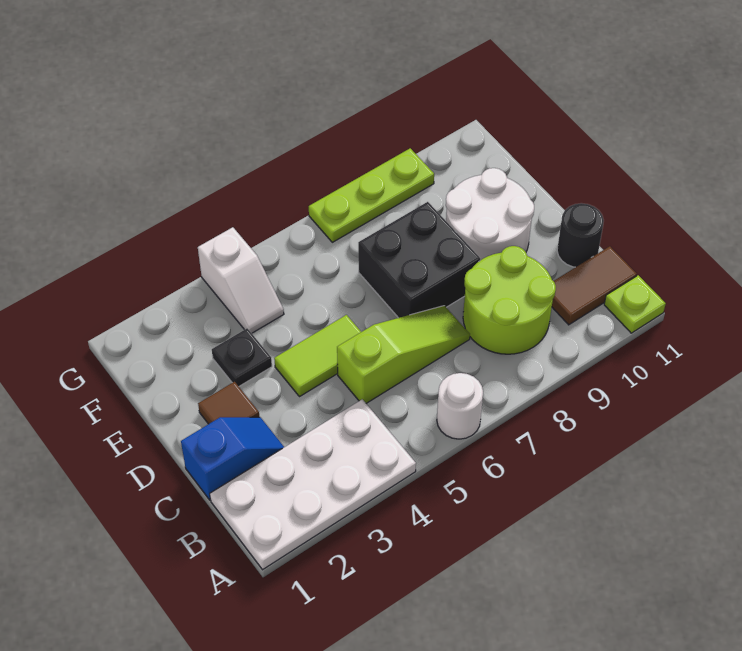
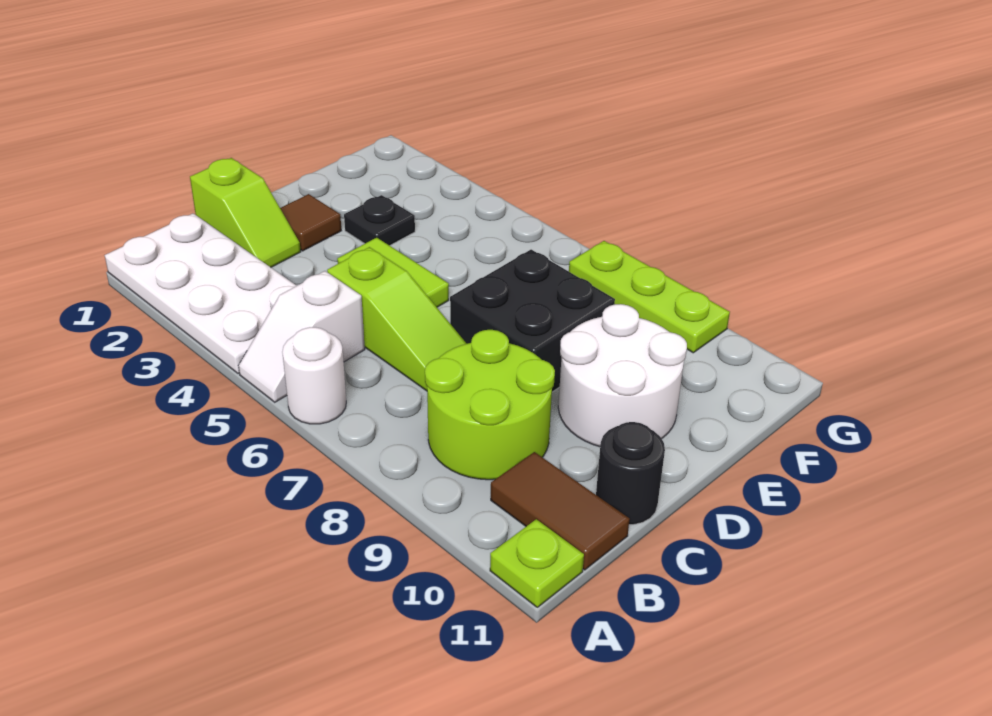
blue slope C1:C2 level 1 top 1 -> lime slope C1:C2 level 1 top 1
white slope F4:G4 level 1 top G -> white slope A5:B5 level 1 top B

